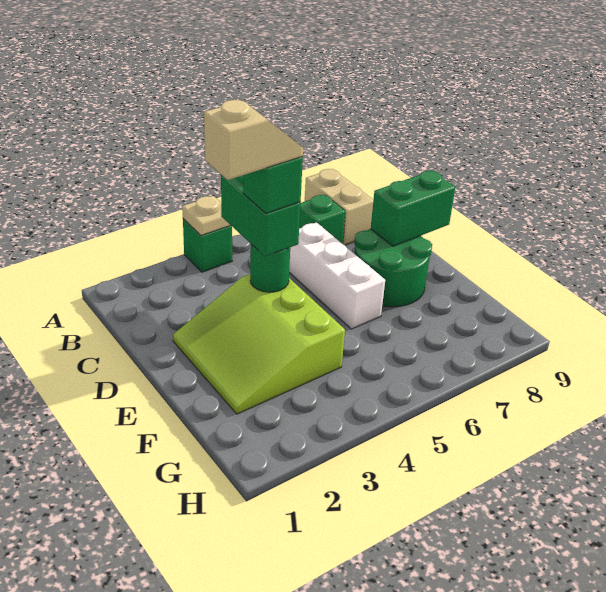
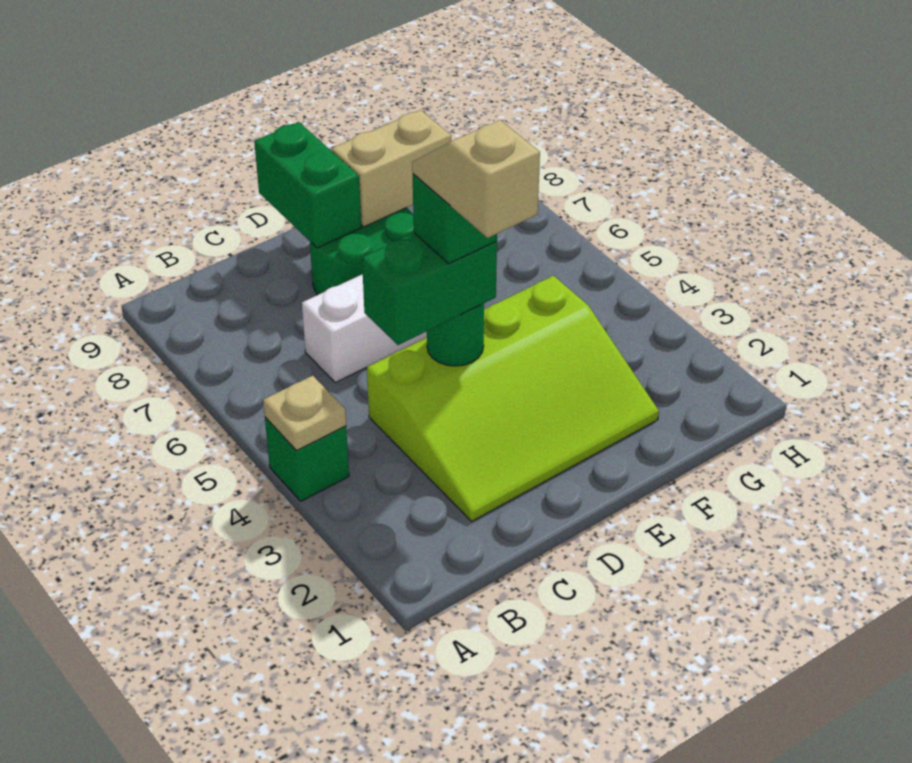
tan brick A8:B8 level 1 -> tan brick E8:F8 level 2
green brick B7 level 1 -> none
lime slope D2:F4 level 1 top 4 -> lime slope C2:F4 level 1 top 4

